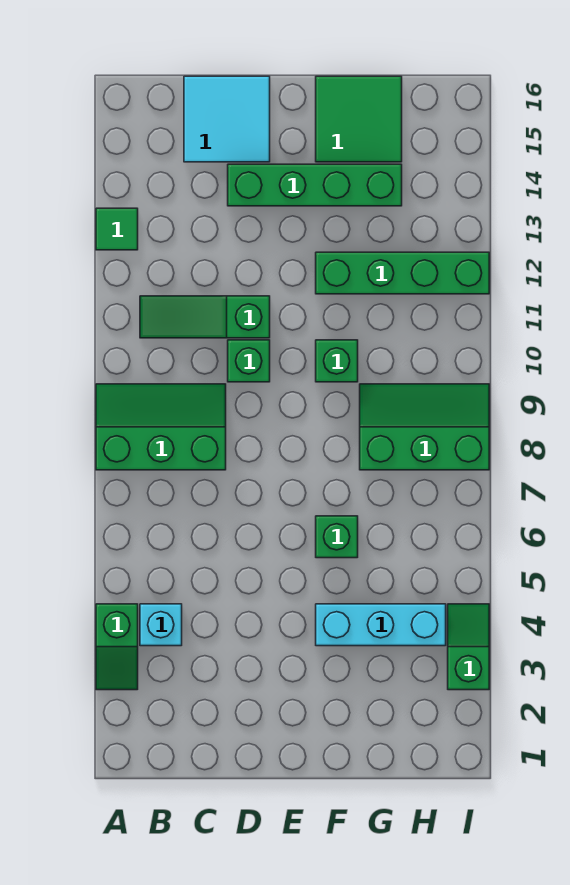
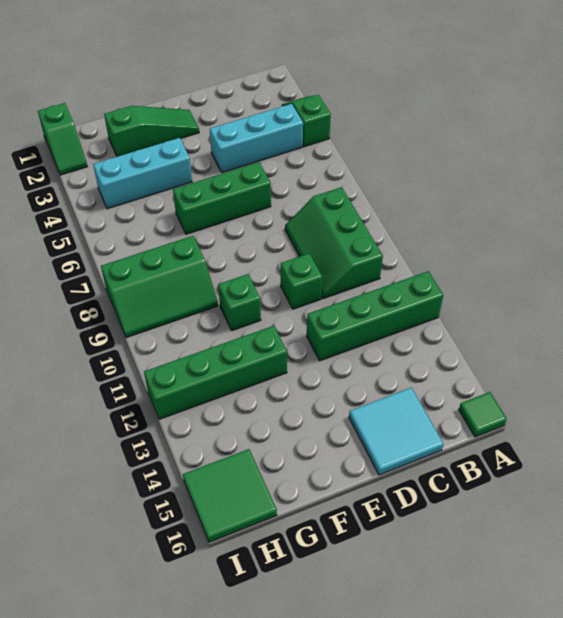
green slope A8:C9 level 1 top 8 -> green slope B8:C10 level 1 top B
green tile A13 level 1 -> green tile A16 level 1
cyan brick B4 level 1 -> cyan brick B4:D4 level 1
green slope B11:D11 level 1 top D -> green slope E2:G2 level 1 top G
green brick D14:G14 level 1 -> green brick A12:D12 level 1
green brick F6 level 1 -> green brick D6:F6 level 1
green tile F15:G16 level 1 -> green tile H15:I16 level 1
green slope I3:I4 level 1 top 3 -> green slope I1:I2 level 1 top 1

